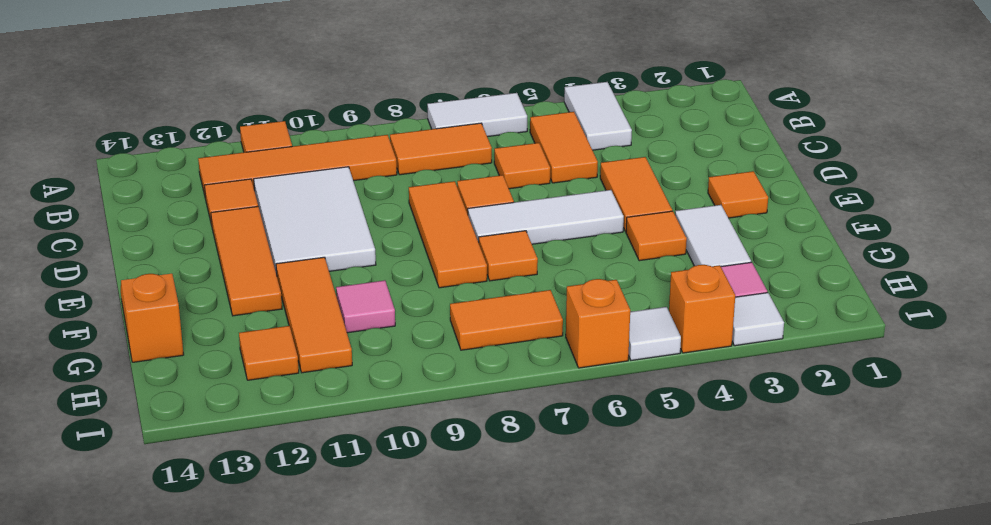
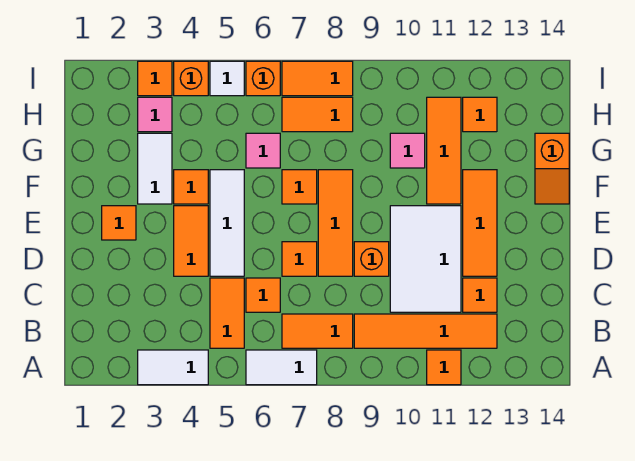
white tile A4:B4 level 1 -> white tile A3:A4 level 1
none -> orange brick D9 level 1
white tile E5:E7 level 1 -> white tile D5:F5 level 1
none -> pink tile G6 level 1
white tile I3 level 1 -> orange tile I3 level 1
none -> orange tile I7:I8 level 1

